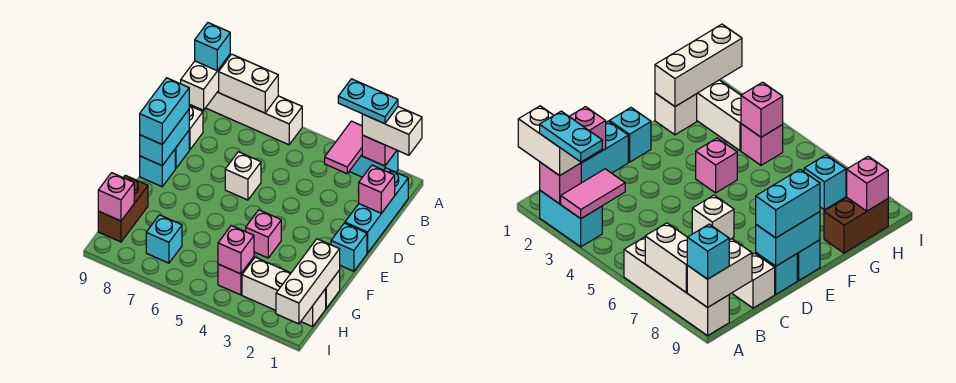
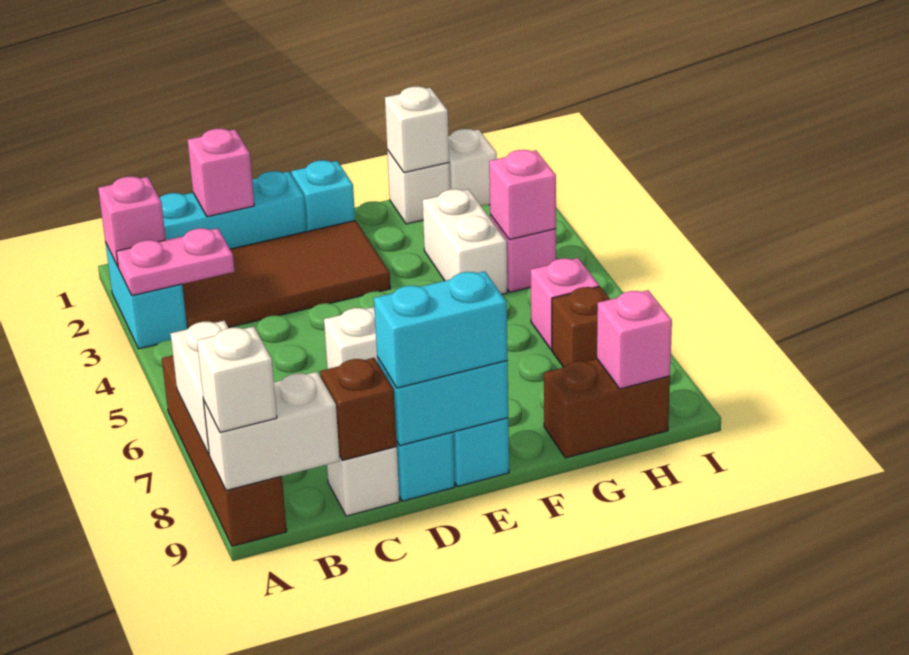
white brick A1:A2 level 3 -> white brick G3:G4 level 1
cyan plate A2:A3 level 4 -> none
pink tile A3:B3 level 2 -> pink plate A3:B3 level 2
white brick A6:A9 level 1 -> brown brick A6:A9 level 1
cyan brick A9 level 3 -> white brick A9 level 3
none -> brown tile B2:E3 level 1
none -> brown brick C9 level 2
pink brick F4 level 1 -> pink brick H6 level 1
white brick G1:I1 level 2 -> white brick G1 level 2
white brick H1:H3 level 1 -> white brick H1 level 1
cyan brick H7 level 1 -> brown brick H7 level 1

